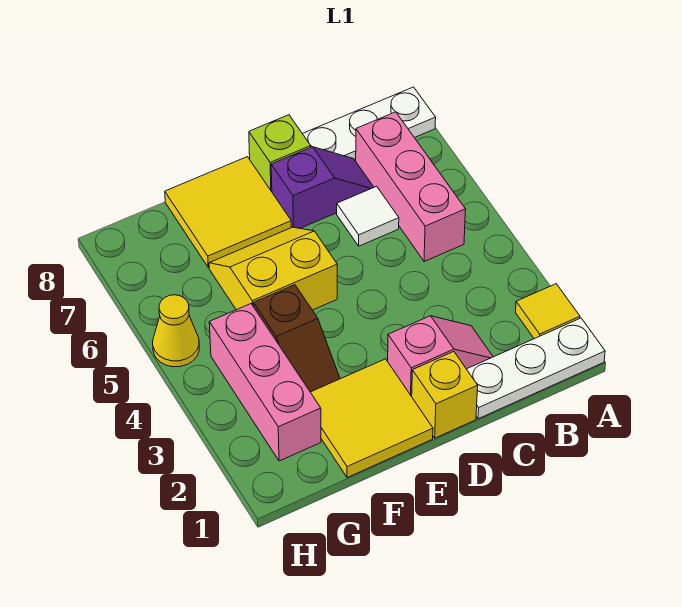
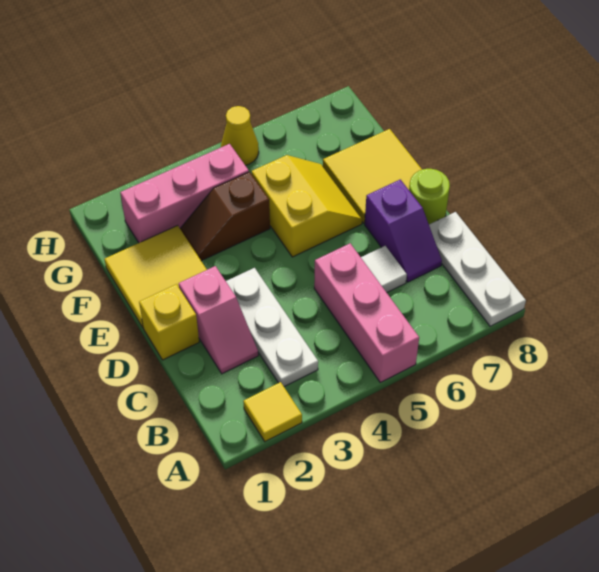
white plate A1:C1 level 1 -> white plate B3:D3 level 1
pink brick B5:B7 level 1 -> pink brick A5:C5 level 1
lime brick D8 level 1 -> lime round brick D8 level 1

